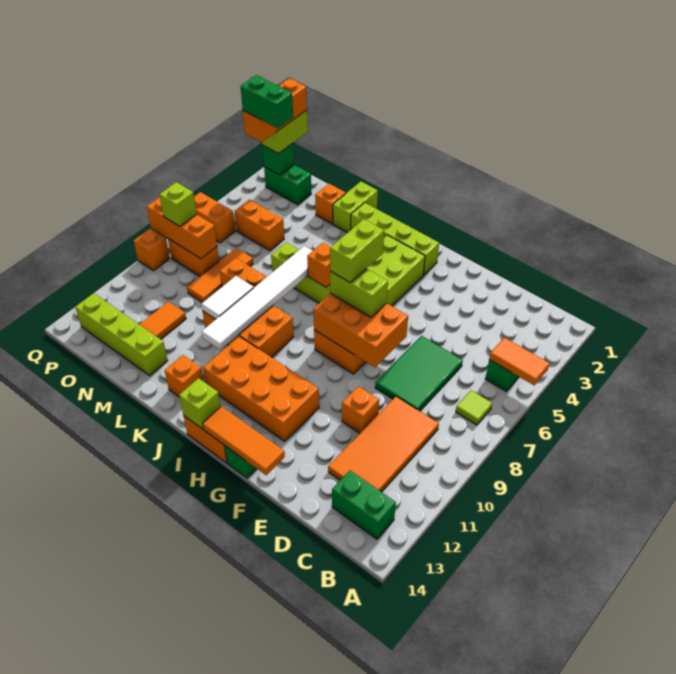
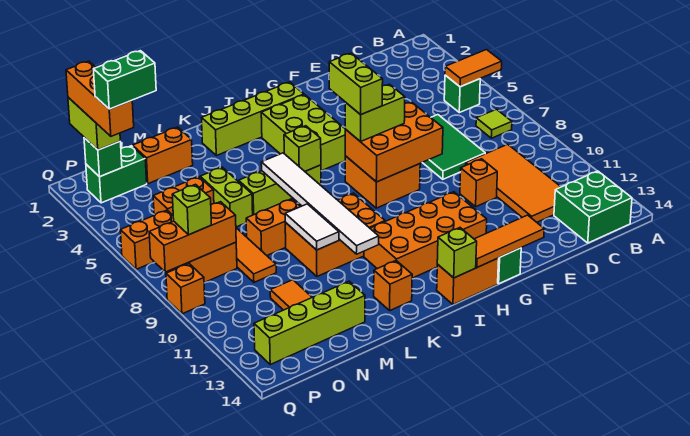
green brick B13:C13 level 1 -> green brick B13:C14 level 1
orange brick J6 level 2 -> lime brick J6 level 2
lime brick L1:L2 level 1 -> lime brick M5:M6 level 1
orange brick M2 level 1 -> orange brick M2:N2 level 1

